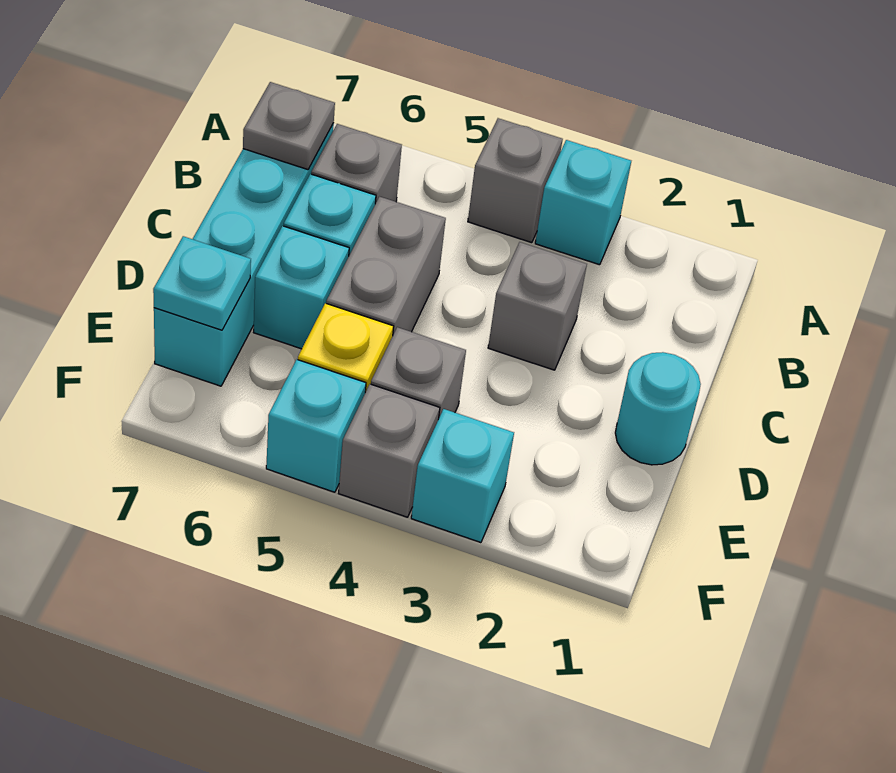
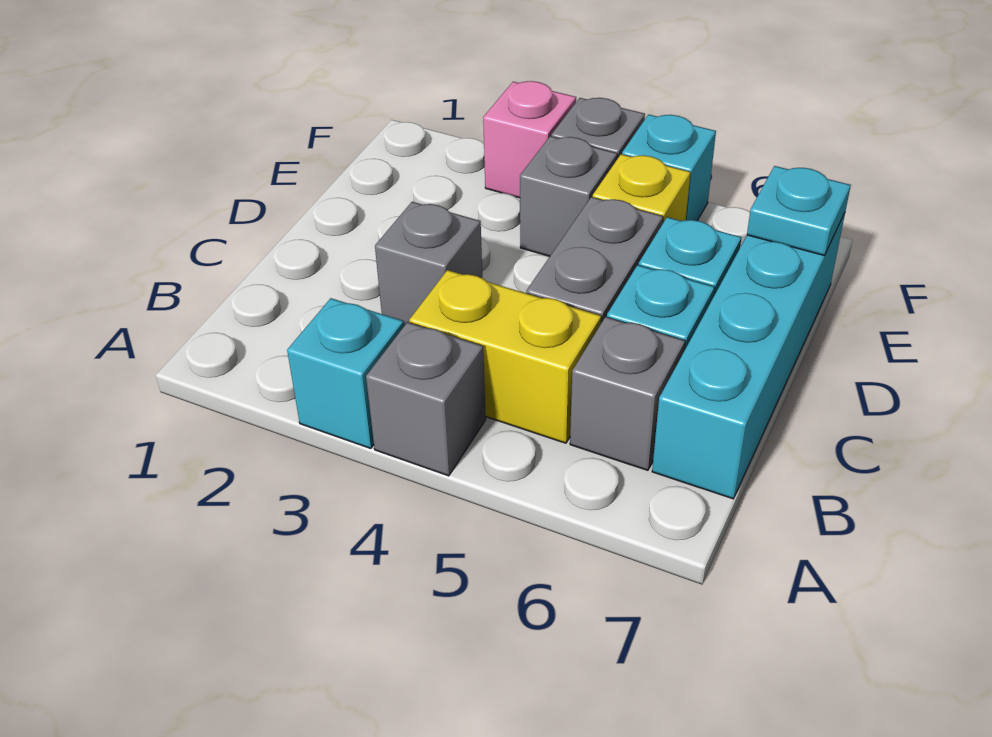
none -> yellow brick B4:B5 level 1
grey plate B7 level 2 -> none
cyan round brick D1 level 1 -> none
cyan brick F3 level 1 -> pink brick F3 level 1

